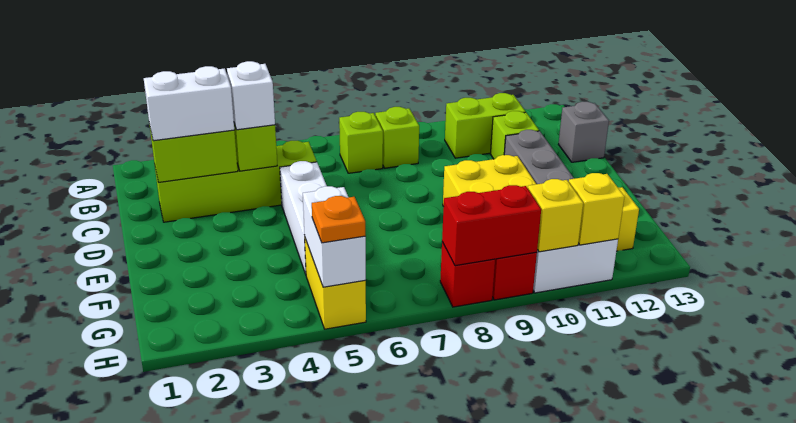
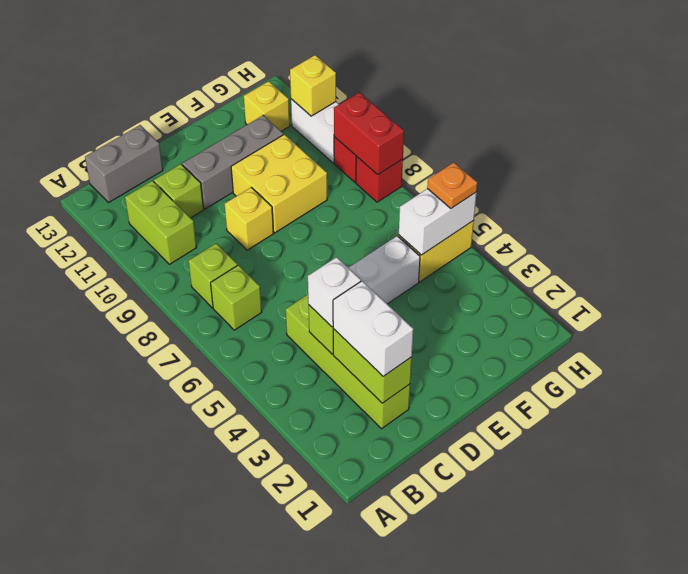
grey brick C13 level 1 -> grey brick B13:C13 level 1
yellow brick H10 level 2 -> yellow brick D9 level 1

